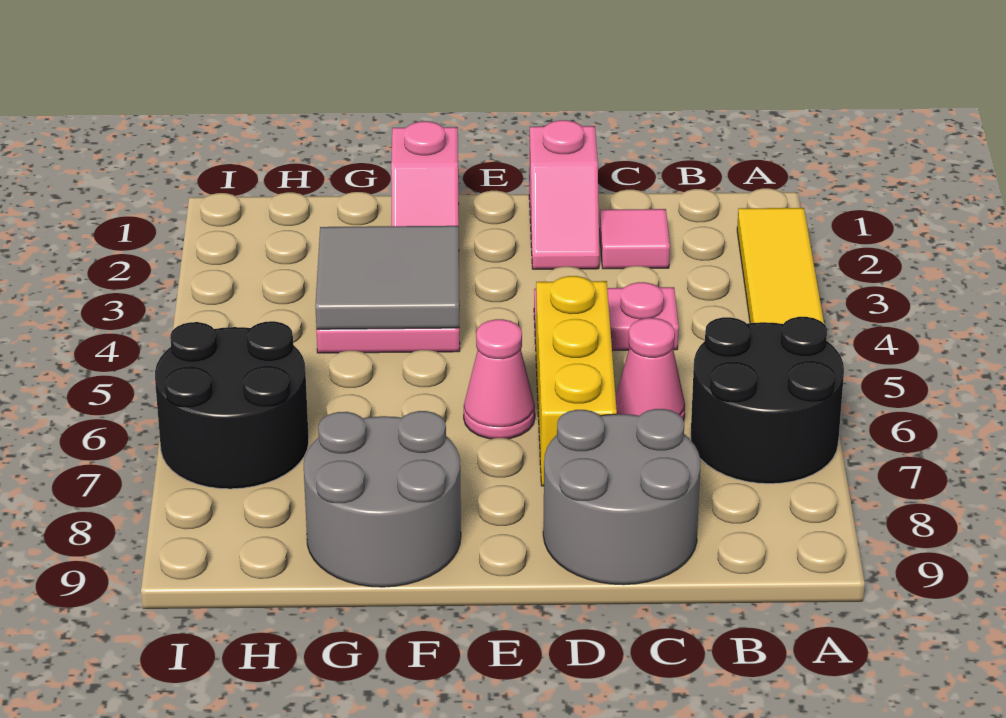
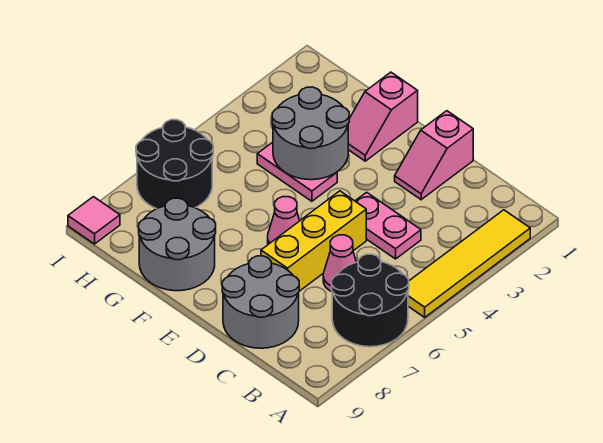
pink tile C2 level 1 -> pink tile I9 level 1
grey tile F3:G4 level 2 -> grey round brick F3:G4 level 2

